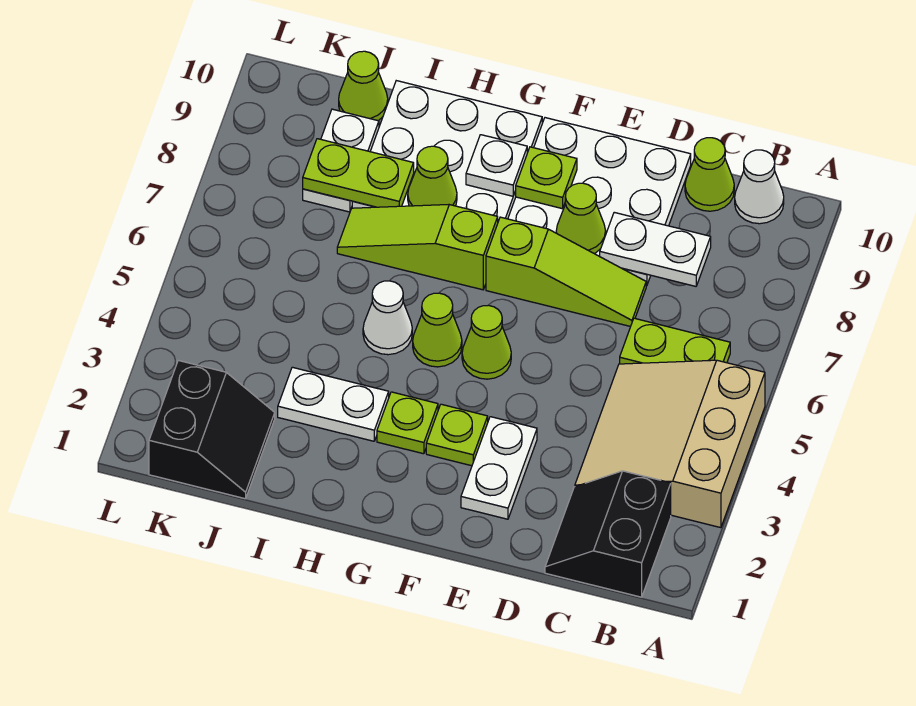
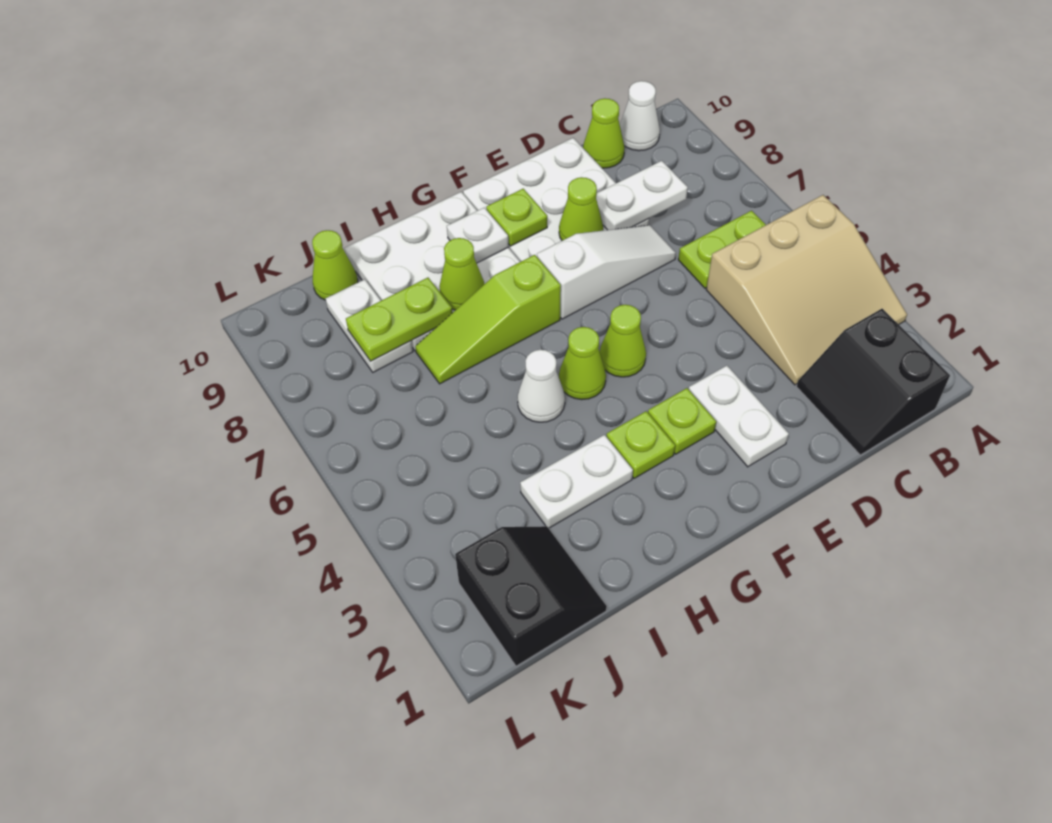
tan slope A3:C5 level 1 top A -> tan slope A3:C5 level 1 top 5
lime slope D7:F7 level 1 top F -> white slope D7:F7 level 1 top F

